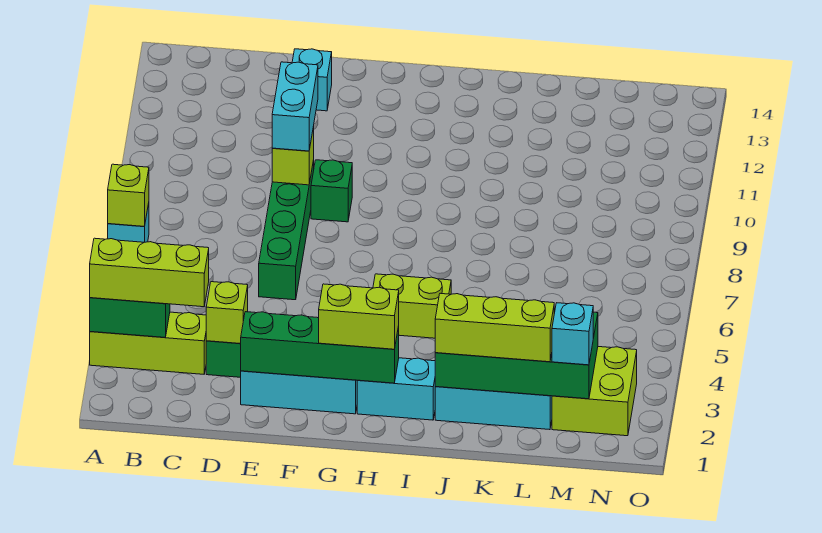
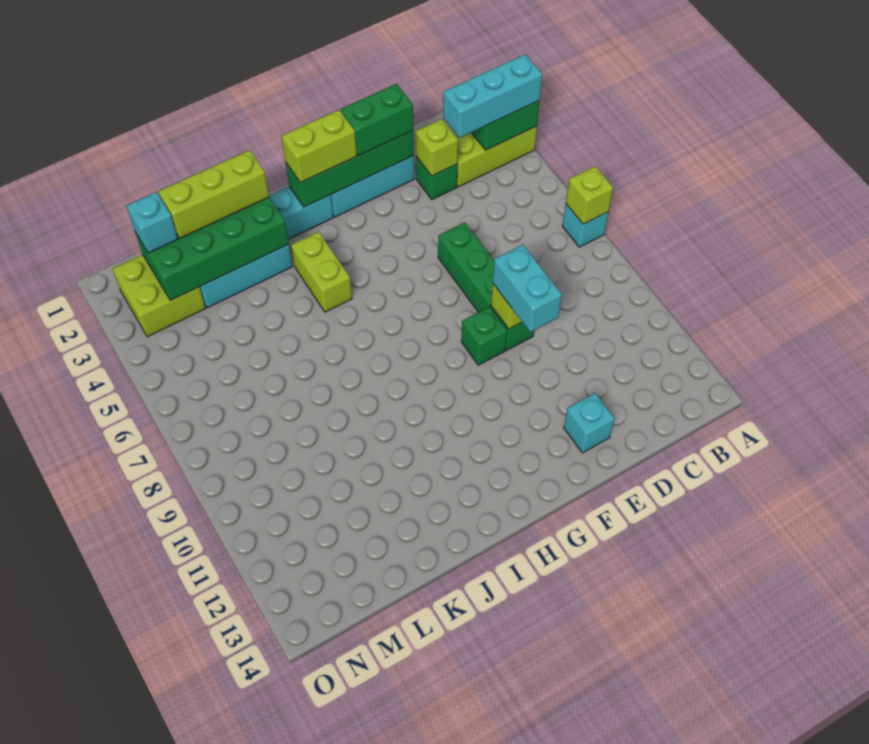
lime brick A3:C3 level 3 -> cyan brick A3:C3 level 3
none -> green brick E2:F2 level 3
lime brick H5:I5 level 1 -> lime brick I4:I5 level 1

